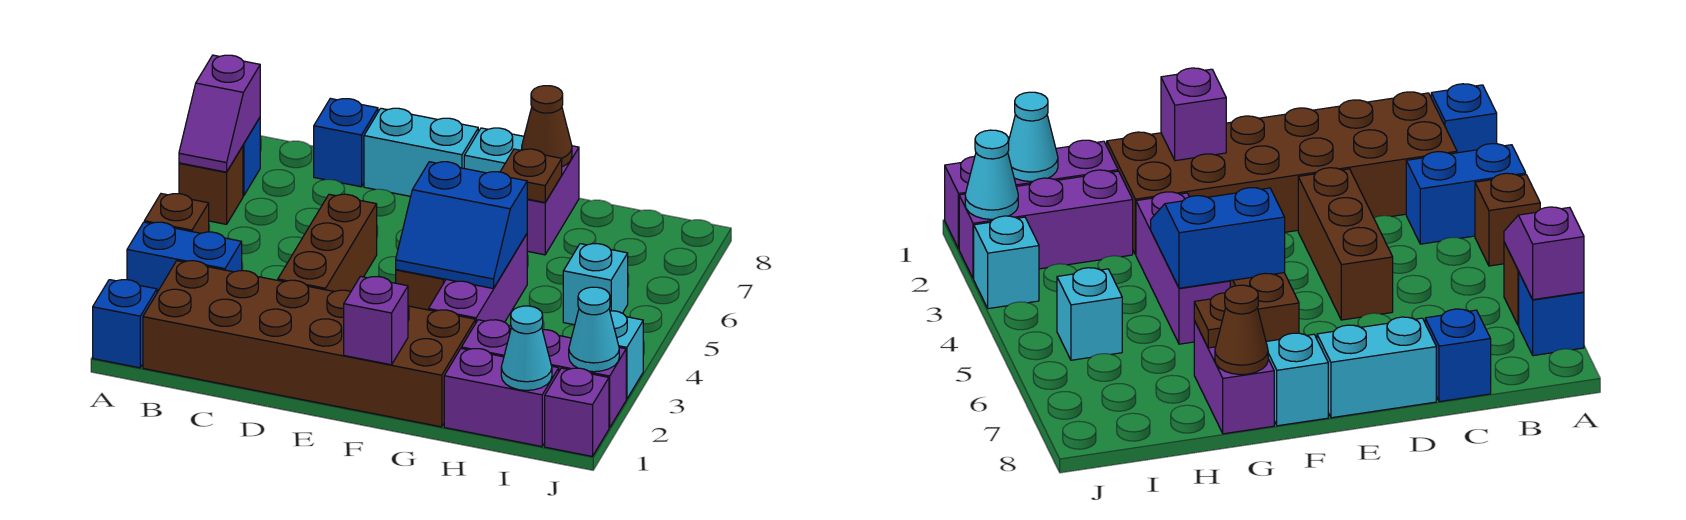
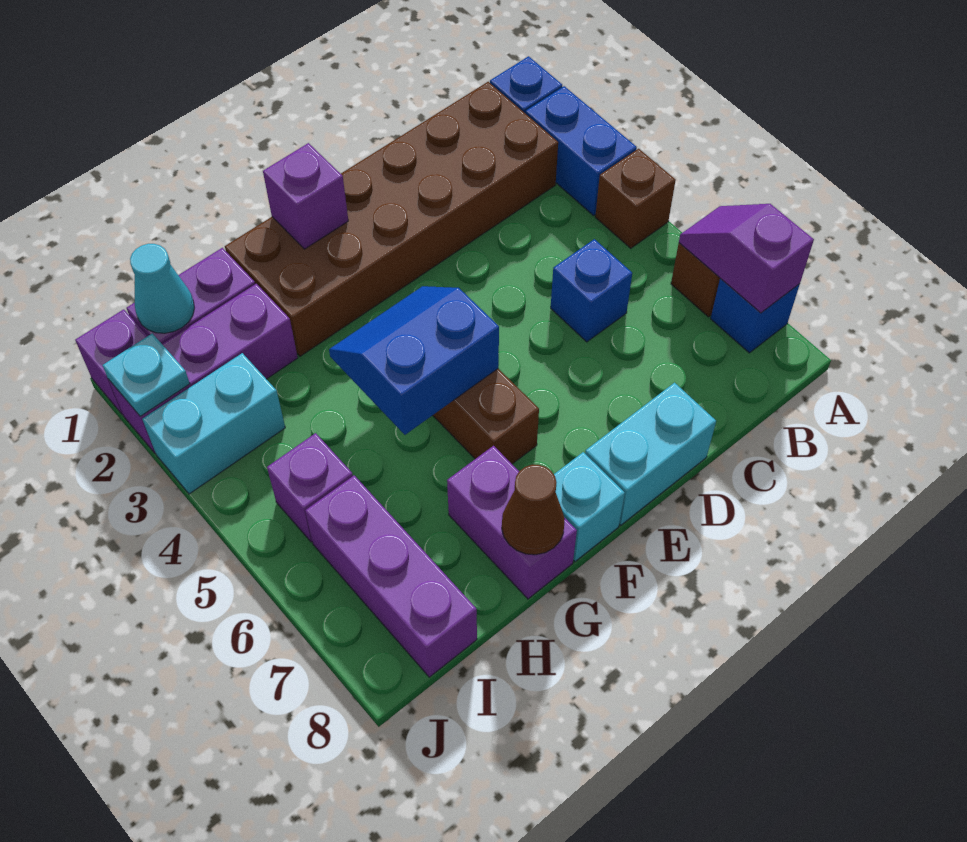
blue brick A3:B3 level 1 -> blue brick A2:A3 level 1
blue brick C8 level 1 -> blue brick C5 level 1
brown brick D3:D5 level 1 -> none
purple brick G3:G5 level 1 -> purple brick I6:I8 level 1
brown plate G7 level 2 -> none
cyan brick I5 level 1 -> purple brick I5 level 1
cyan cone J2 level 2 -> cyan plate J2 level 2
cyan brick J3 level 1 -> cyan brick I3:J3 level 1

